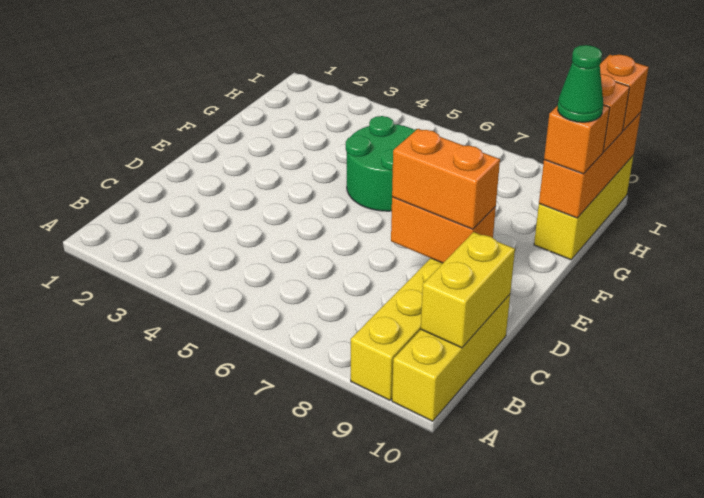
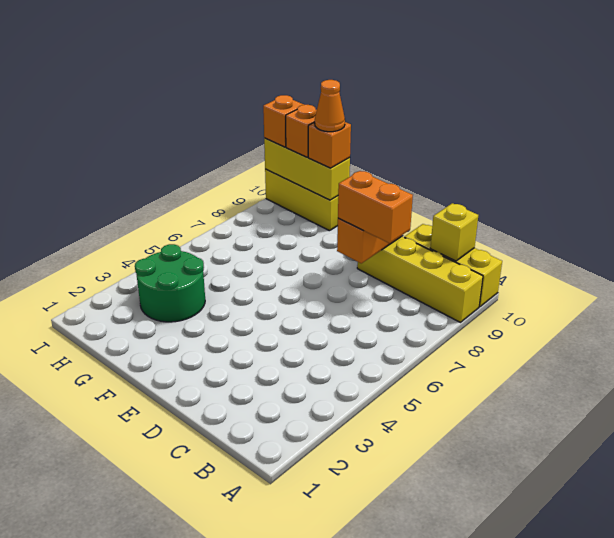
yellow brick B10:C10 level 2 -> yellow brick B10 level 2
orange brick D8:D9 level 3 -> orange brick C8:D8 level 3
green round brick F5:G6 level 1 -> green round brick G3:H4 level 1
orange brick G10:I10 level 2 -> yellow brick G10:I10 level 2
green cone G10 level 4 -> orange cone G10 level 4

